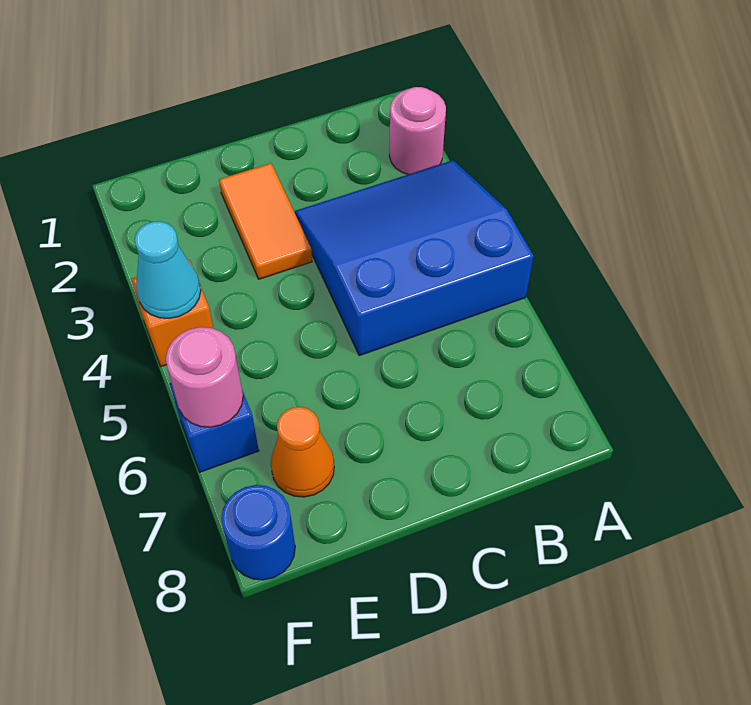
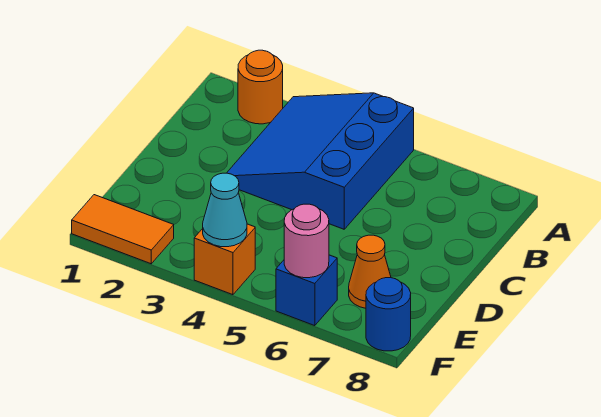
pink round brick A2 level 1 -> orange round brick A2 level 1
orange tile D2:D3 level 1 -> orange tile F1:F2 level 1

